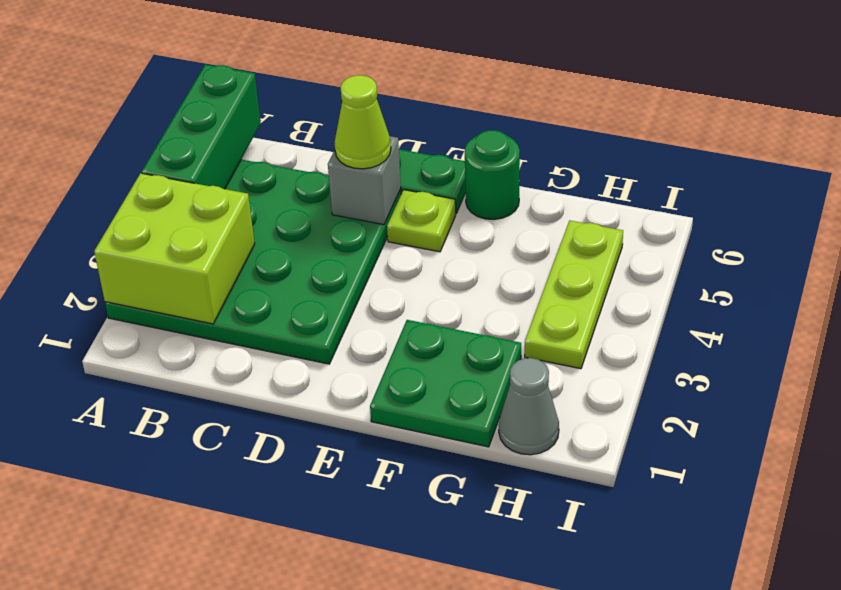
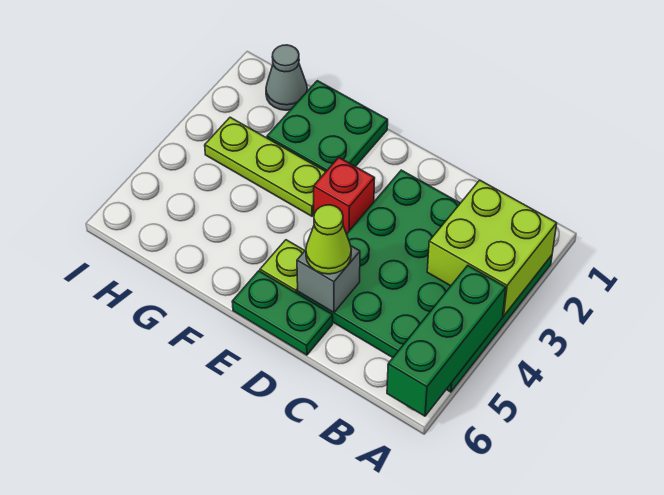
none -> red brick E3 level 1
green round brick F6 level 1 -> none
lime plate H3:H5 level 1 -> lime plate F3:H3 level 1

